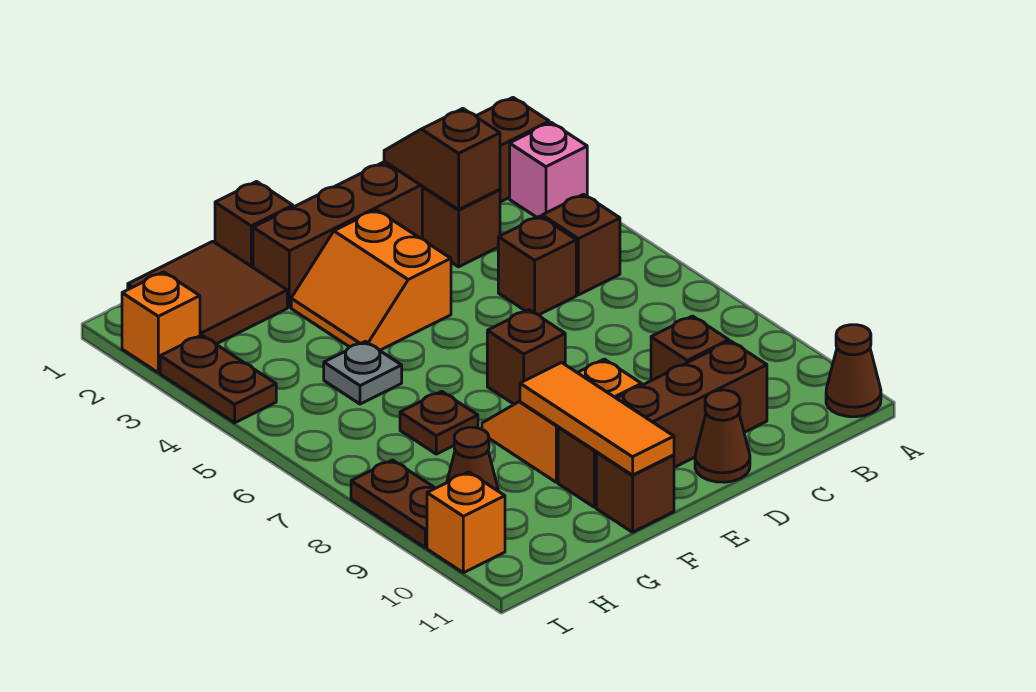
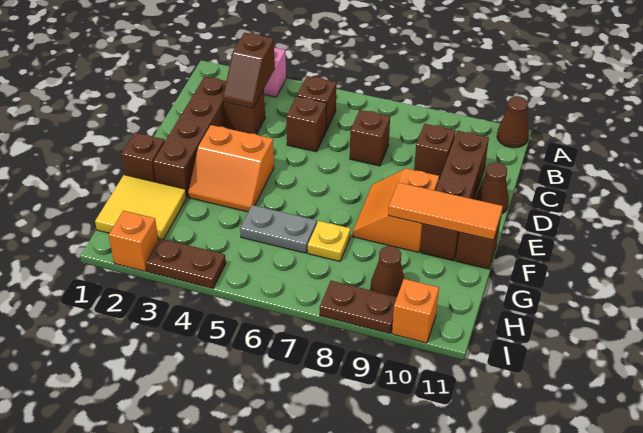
brown brick A2:F2 level 1 -> brown brick C2:F2 level 1
brown slope C2:C3 level 2 top 3 -> brown slope B3:C3 level 2 top B
brown brick E7 level 1 -> brown brick C7 level 1
brown tile G1:H2 level 1 -> yellow tile G1:H2 level 1
grey plate G5 level 1 -> grey plate G5:G6 level 1
brown plate G7 level 1 -> yellow plate G7 level 1

